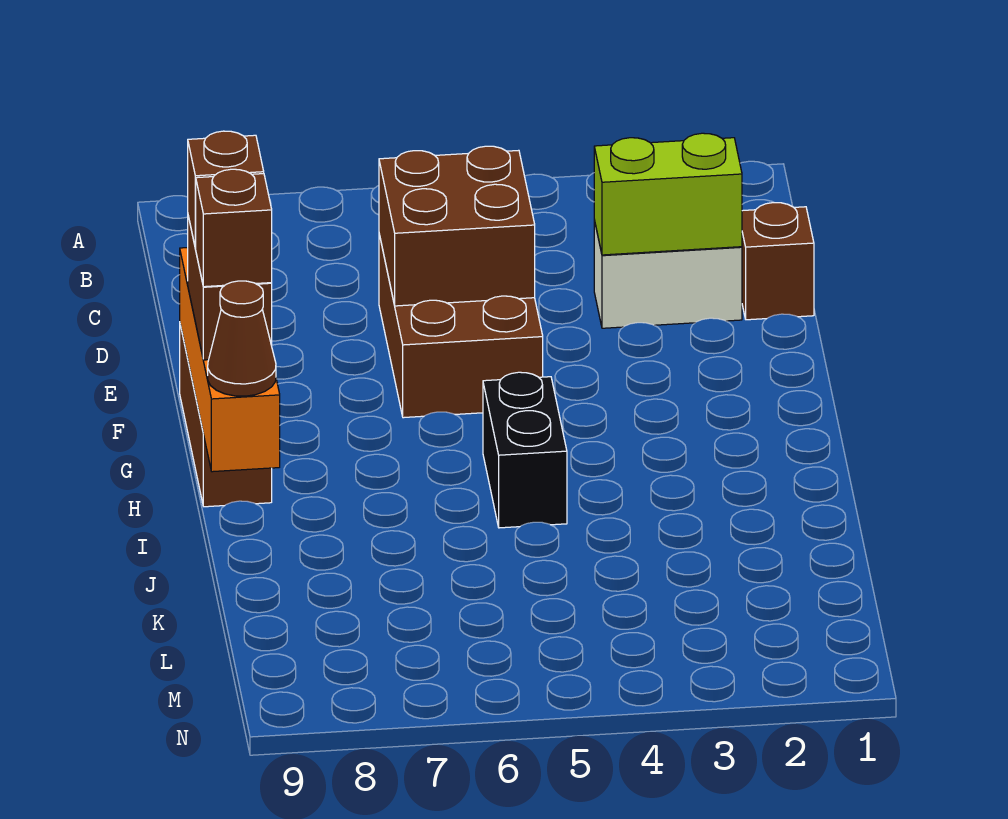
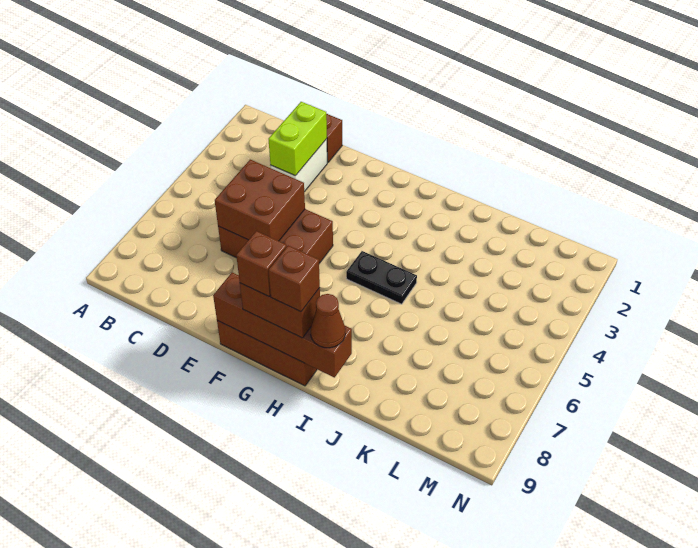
orange brick F9:I9 level 2 -> brown brick F9:I9 level 2
black brick H5:I5 level 1 -> black plate H5:I5 level 1

